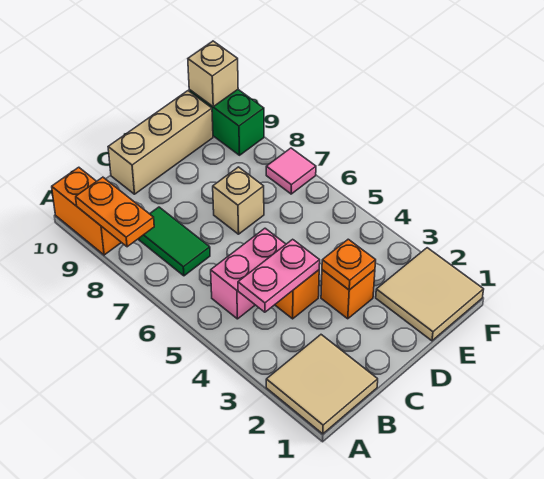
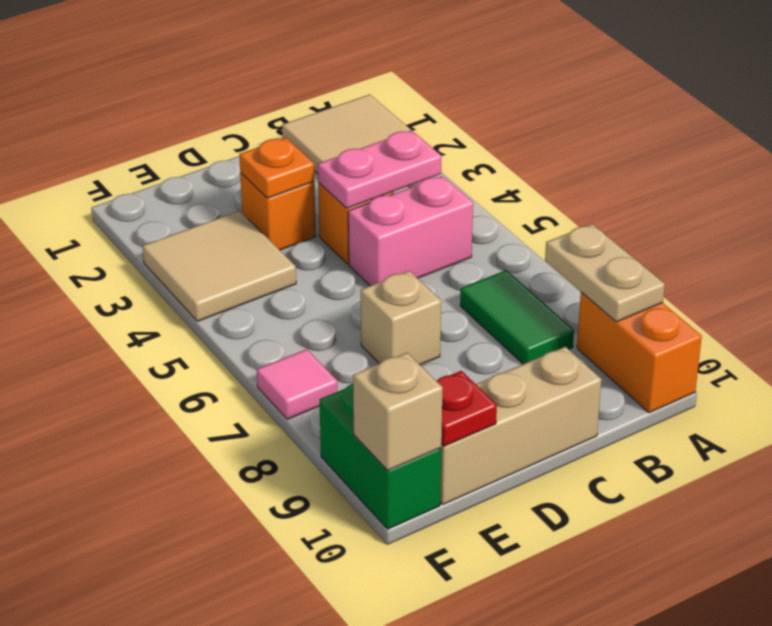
orange plate A8:A9 level 2 -> tan plate A8:A9 level 2
tan tile E1:F2 level 1 -> tan tile E3:F4 level 1
none -> red plate E10 level 2

